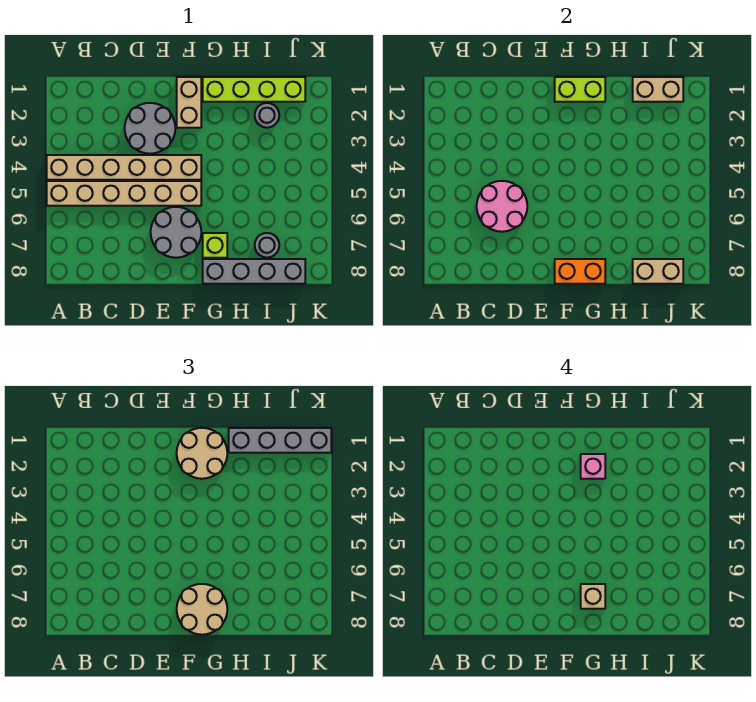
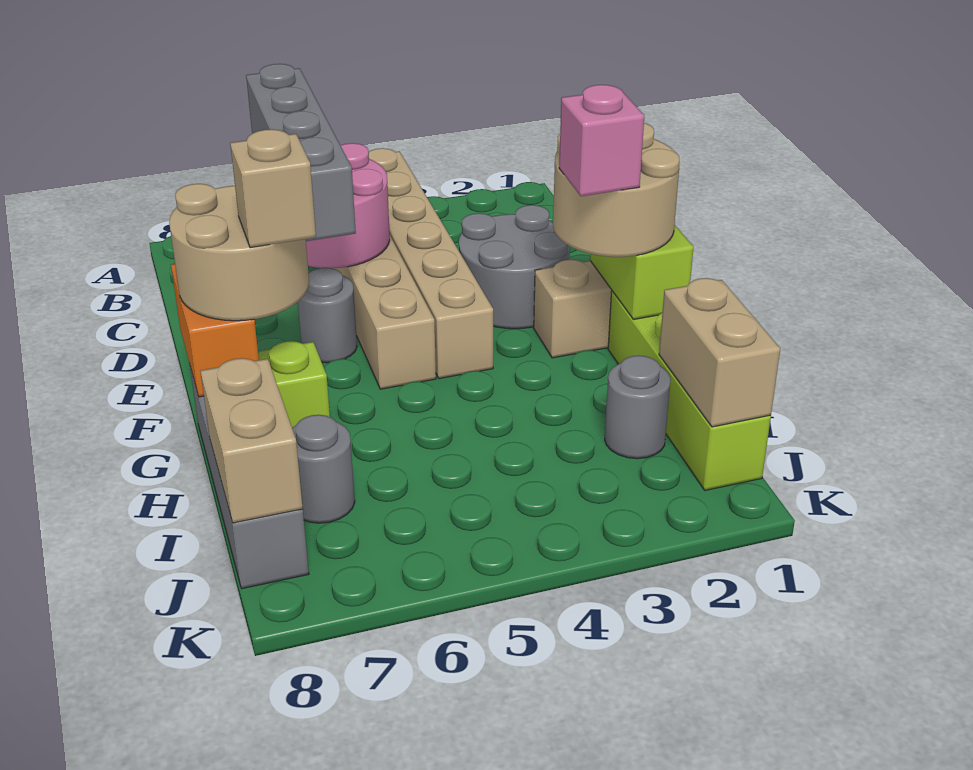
grey round brick E6:F7 level 1 -> grey round brick E6 level 1
grey brick H1:K1 level 3 -> grey brick B6:E6 level 3

